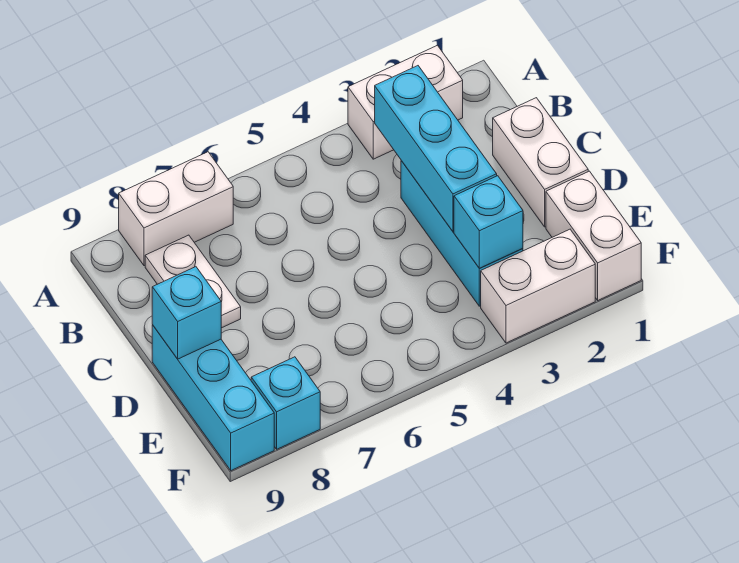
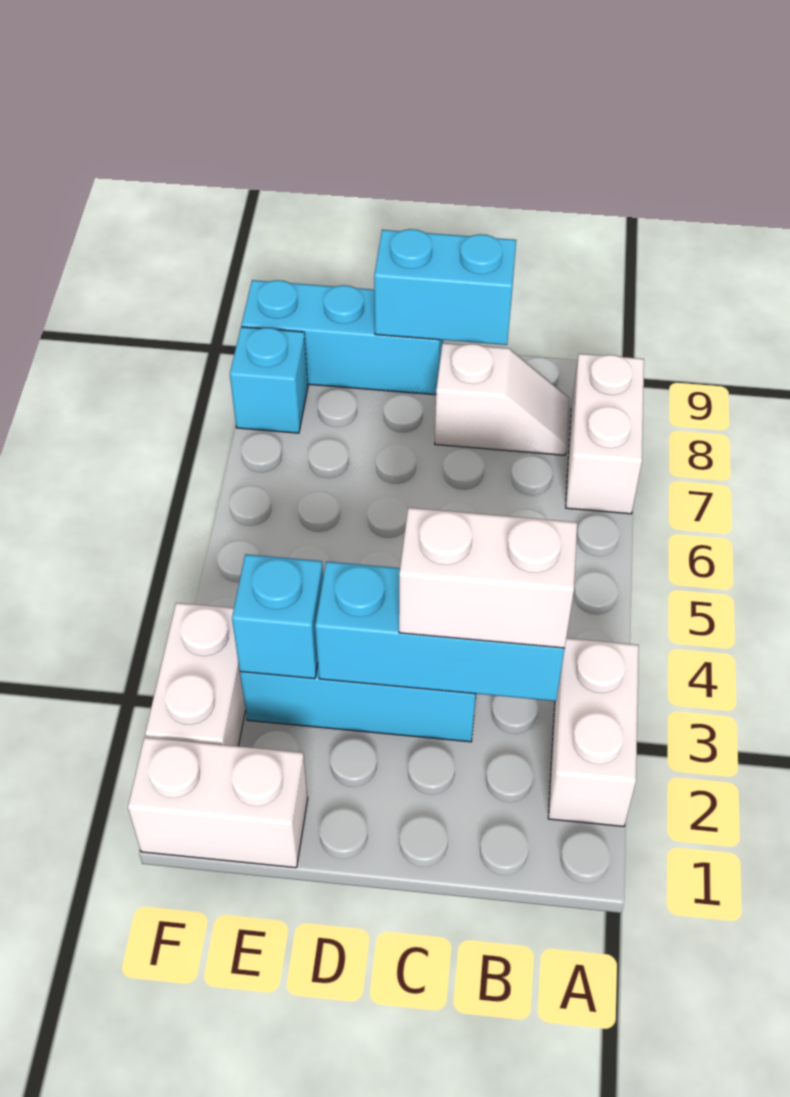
white plate B8:C8 level 1 -> white slope B8:C8 level 1 top C
white brick C1:D1 level 1 -> white brick B3:C3 level 3
cyan brick D9 level 2 -> cyan brick C9:D9 level 2

